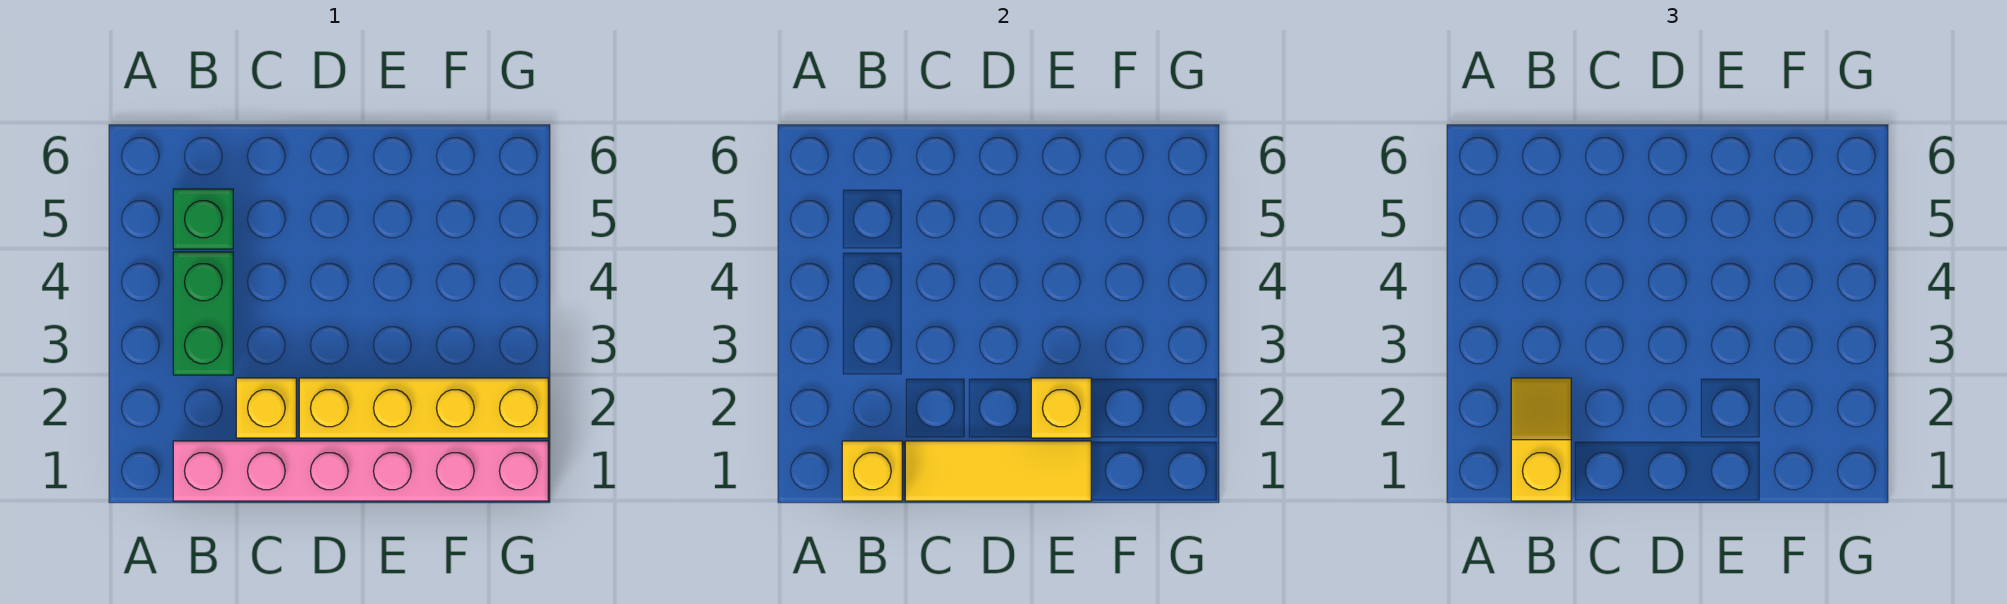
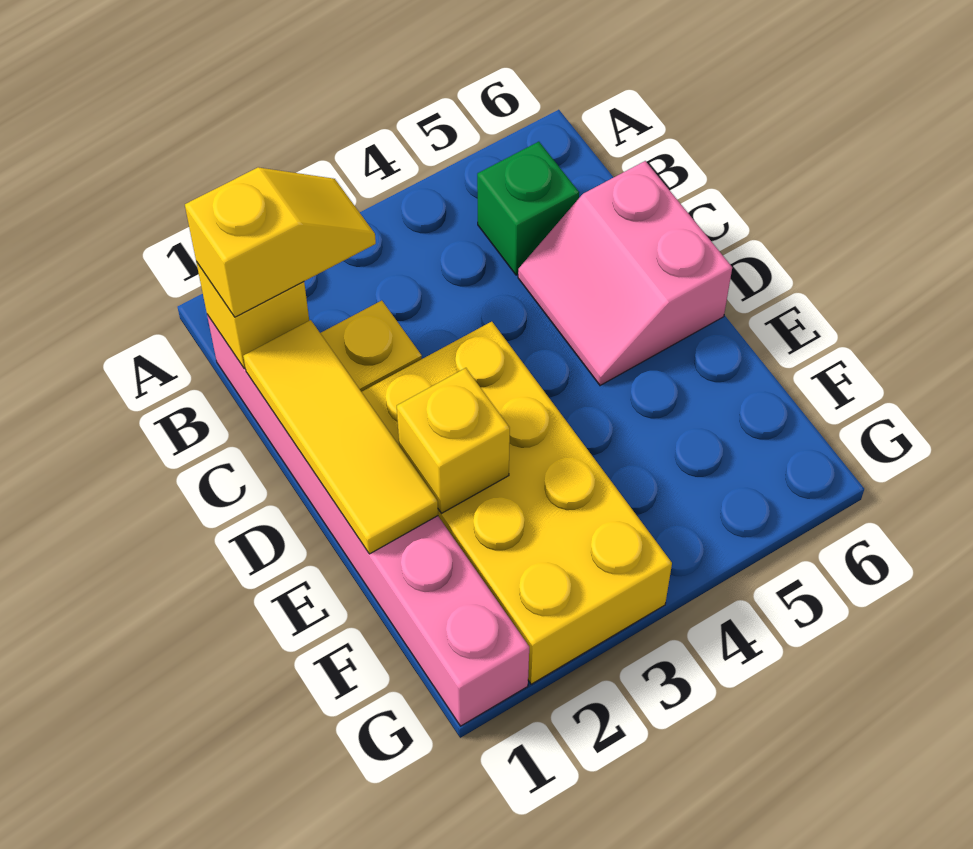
green brick B3:B4 level 1 -> none
none -> pink slope C5:D6 level 1 top 6
yellow brick D2:G2 level 1 -> yellow brick D2:G3 level 1

